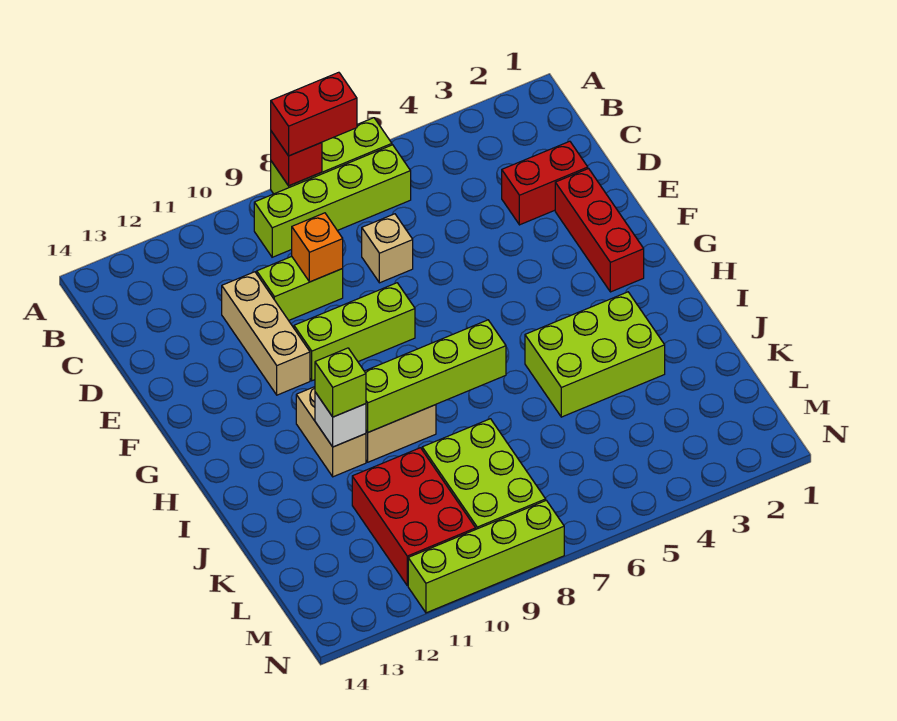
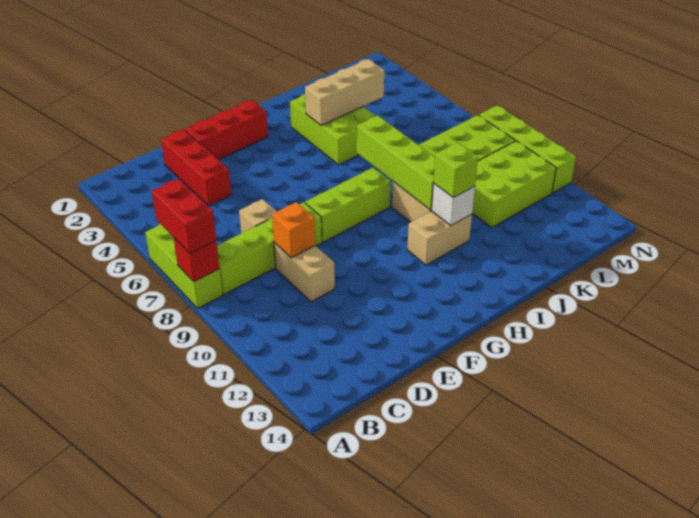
lime brick B6:B9 level 1 -> lime brick B8:E8 level 1
red brick D2:D3 level 1 -> red brick D2:D4 level 1
lime brick D9:D10 level 1 -> tan brick D9:D10 level 1
tan brick D11:F11 level 1 -> tan brick I4:K4 level 2
lime brick F8:F10 level 1 -> lime brick F8:H8 level 1
red brick K10:M11 level 1 -> lime brick K10:M11 level 1

